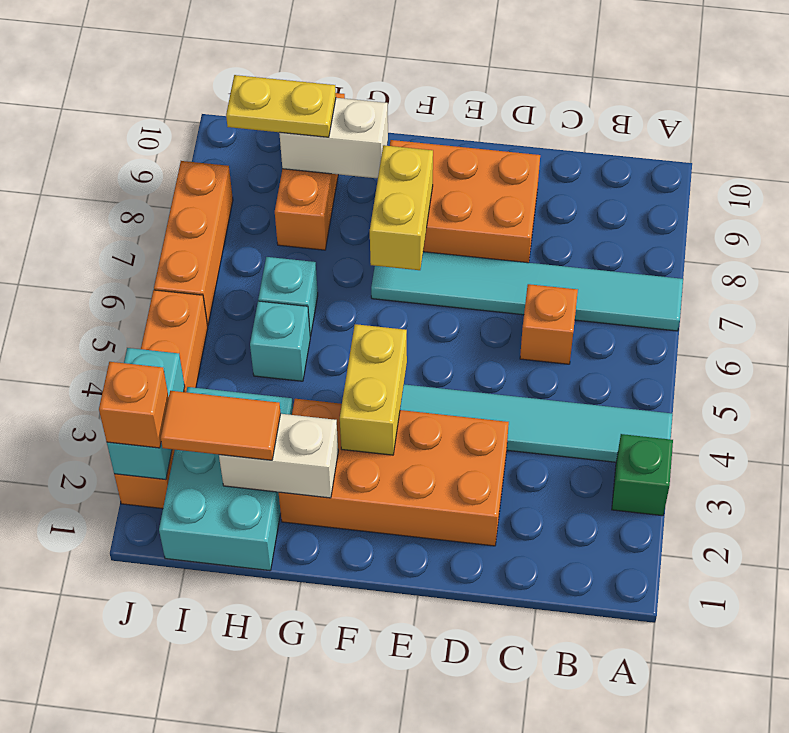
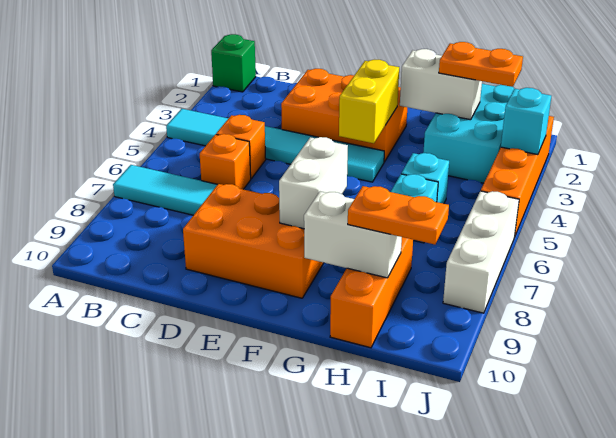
green brick A3 level 1 -> green brick A1 level 1
orange brick D2:G3 level 1 -> orange brick D2:F3 level 1
yellow brick F7:F8 level 2 -> white brick F7:F8 level 2
orange tile H2:I2 level 3 -> orange plate H2:I2 level 3
yellow plate H9:I9 level 3 -> orange plate H9:I9 level 3
cyan brick J2:J3 level 2 -> cyan brick J3 level 2
orange brick J2 level 3 -> orange brick C5 level 1
orange brick J6:J8 level 1 -> white brick J6:J8 level 1

